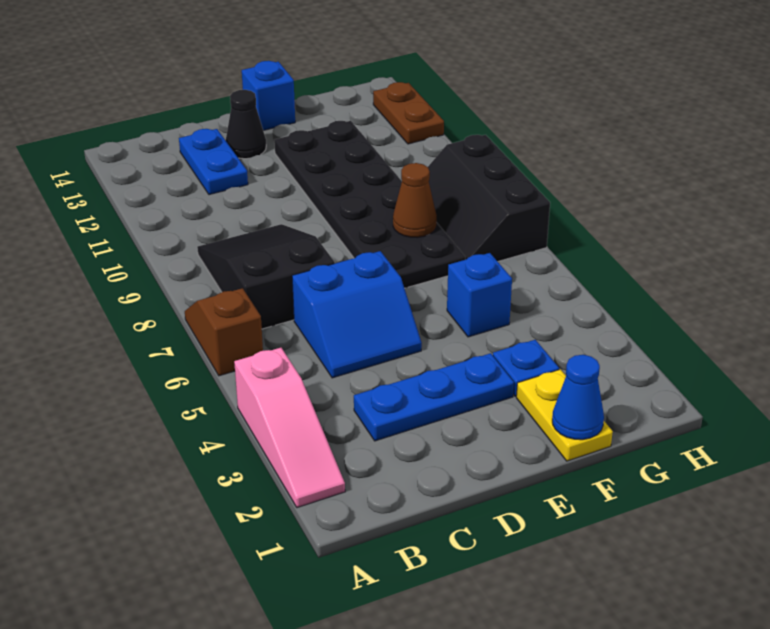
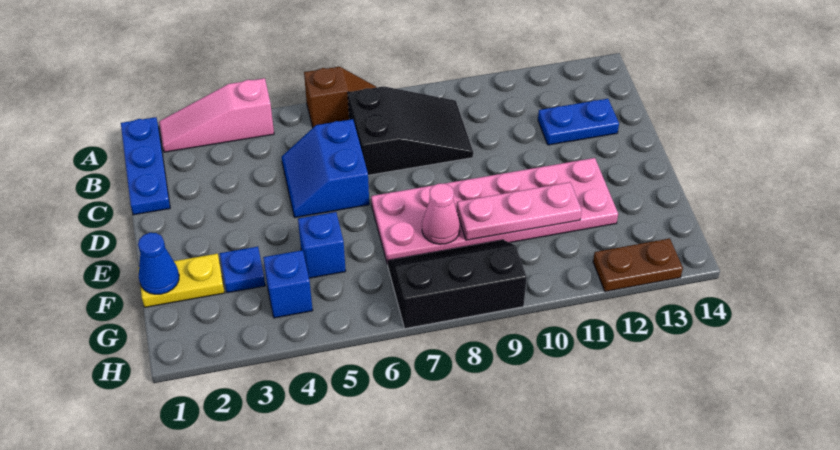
blue plate C3:E3 level 1 -> blue plate A1:C1 level 1
black cone D13 level 1 -> none
black plate E7:F12 level 1 -> pink plate E7:F12 level 1
blue brick E14 level 1 -> blue brick G4 level 1
brown cone F8 level 2 -> pink cone F8 level 2
none -> pink plate F9:F11 level 2

